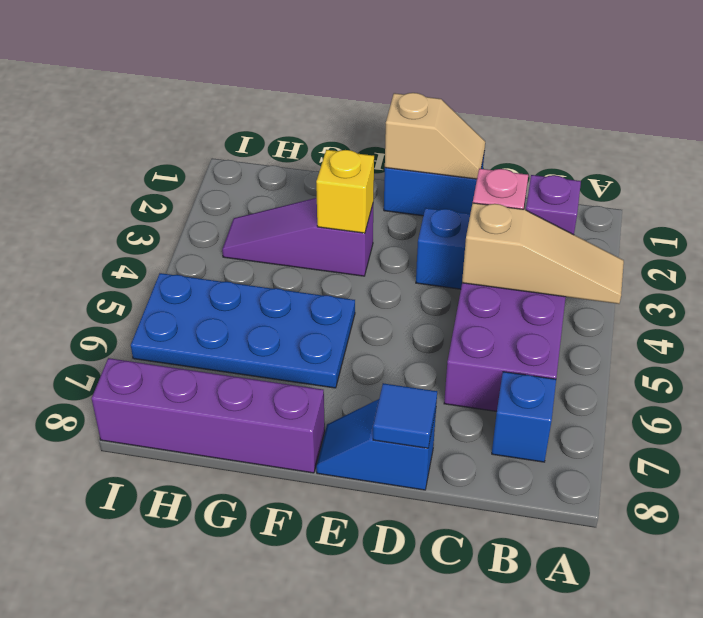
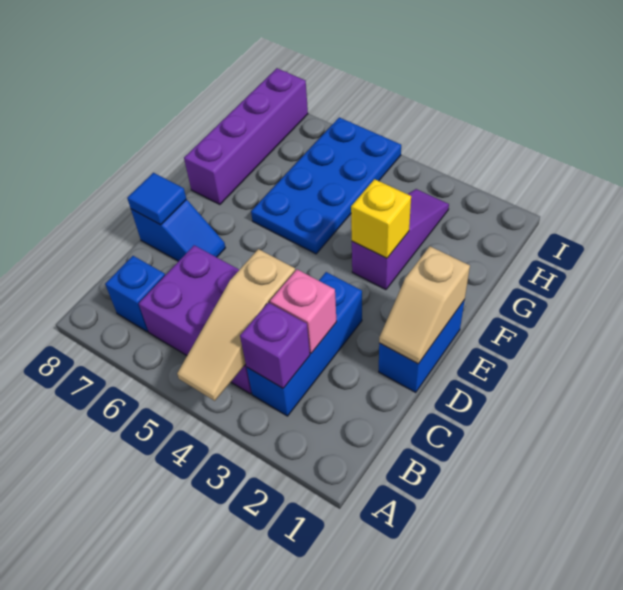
blue slope D8:E8 level 1 top D -> blue slope D7:D8 level 1 top 8

